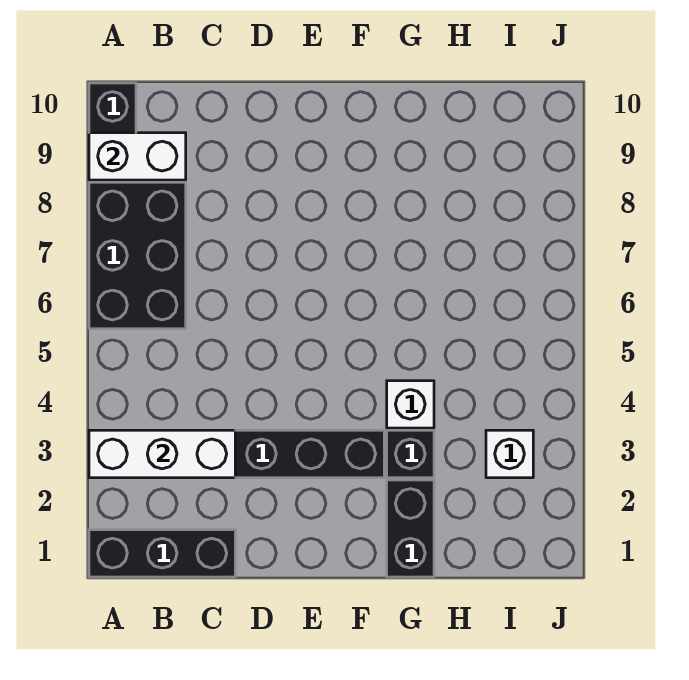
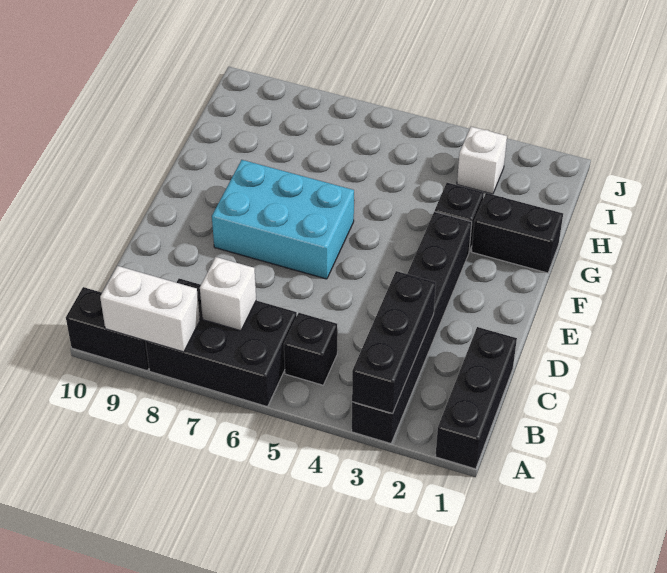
white brick A3:C3 level 2 -> black brick A3:C3 level 2
white brick A9:B9 level 2 -> white brick A8:A9 level 2
none -> black brick B5 level 1
none -> cyan brick E6:F8 level 1
white brick G4 level 1 -> white brick B7 level 2

